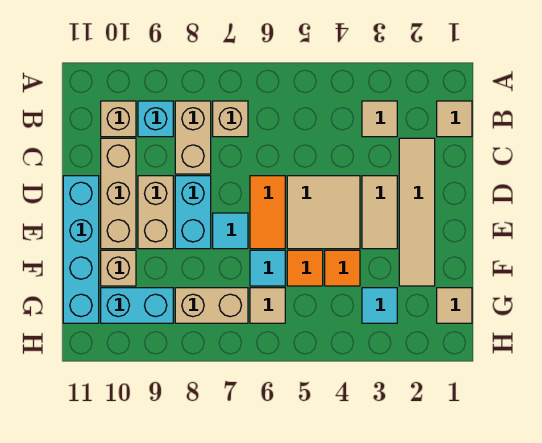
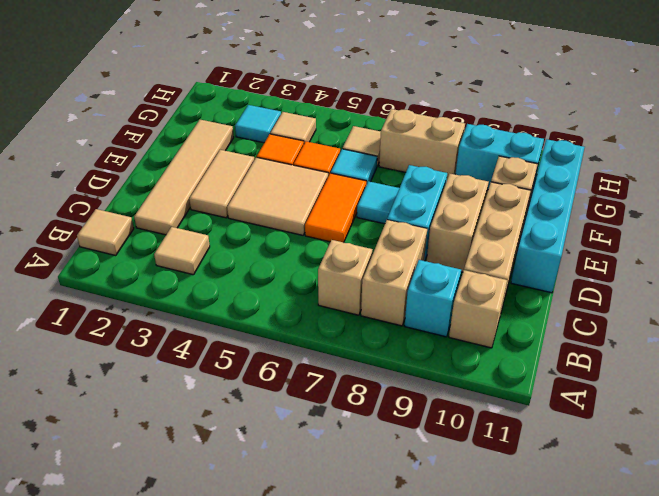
tan tile G1 level 1 -> tan tile G4 level 1

